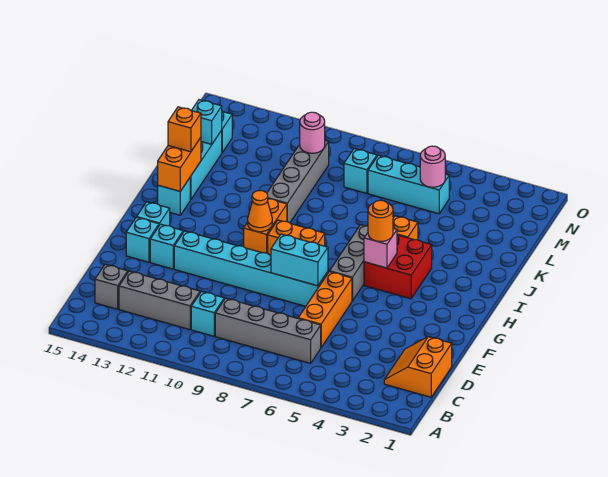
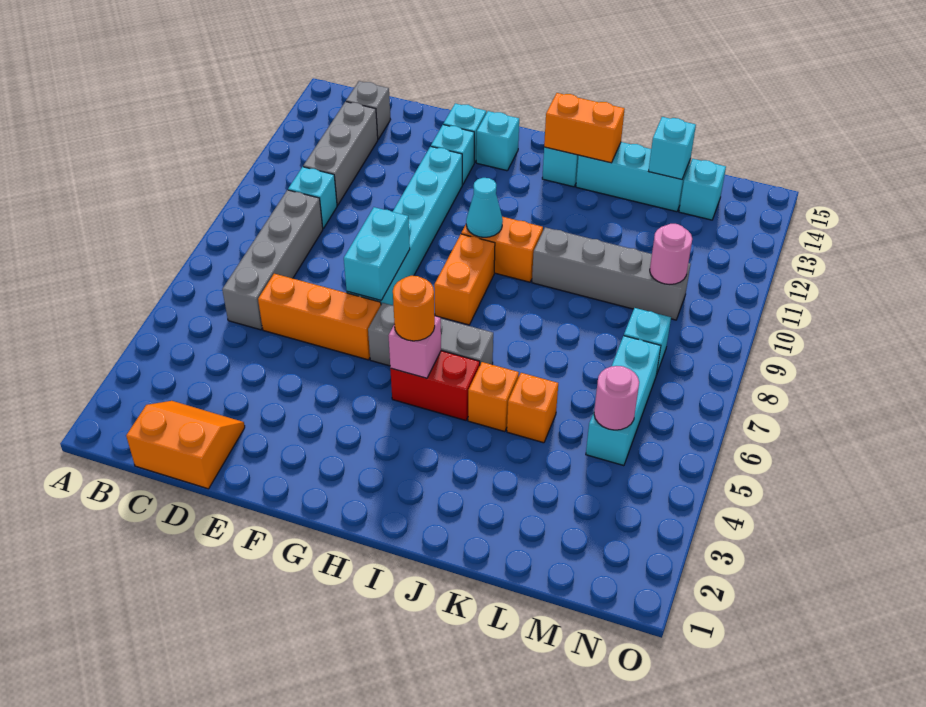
red brick H4:I5 level 1 -> red brick H5:I5 level 1
orange cone H10 level 2 -> cyan cone H10 level 2
orange brick J14 level 3 -> orange brick K5 level 1

